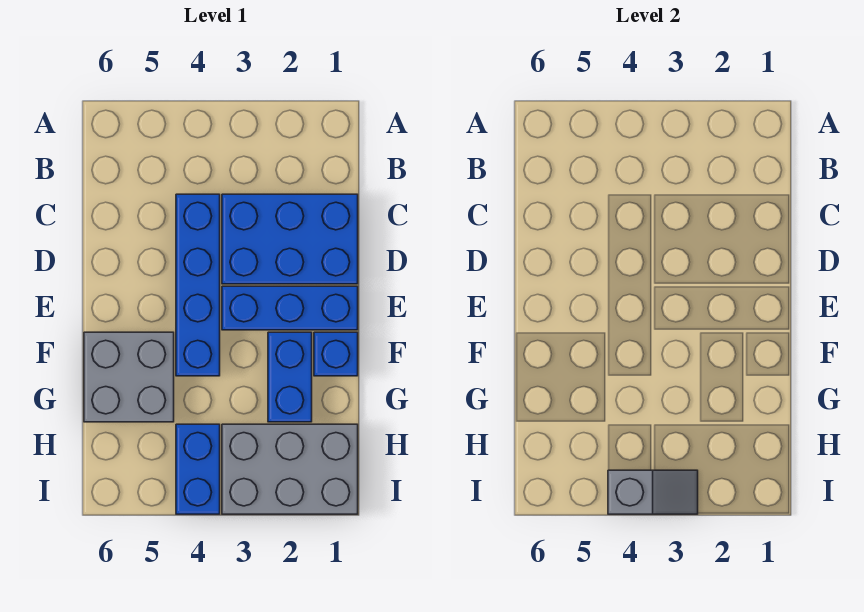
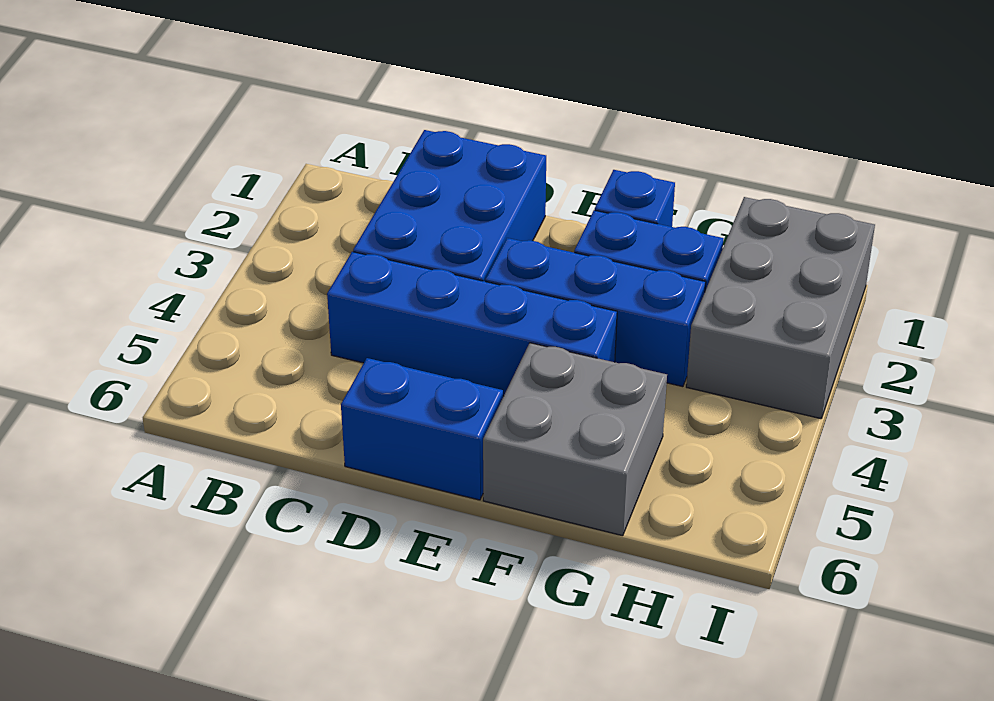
blue brick E1:E3 level 1 -> blue brick E3:G3 level 1
blue brick H4:I4 level 1 -> blue brick D6:E6 level 1
grey slope I3:I4 level 2 top 4 -> none

